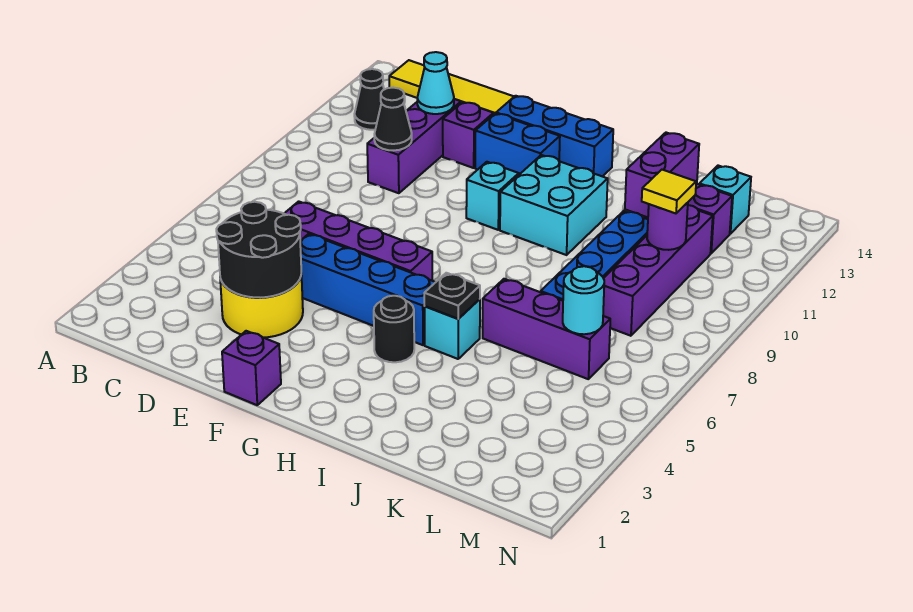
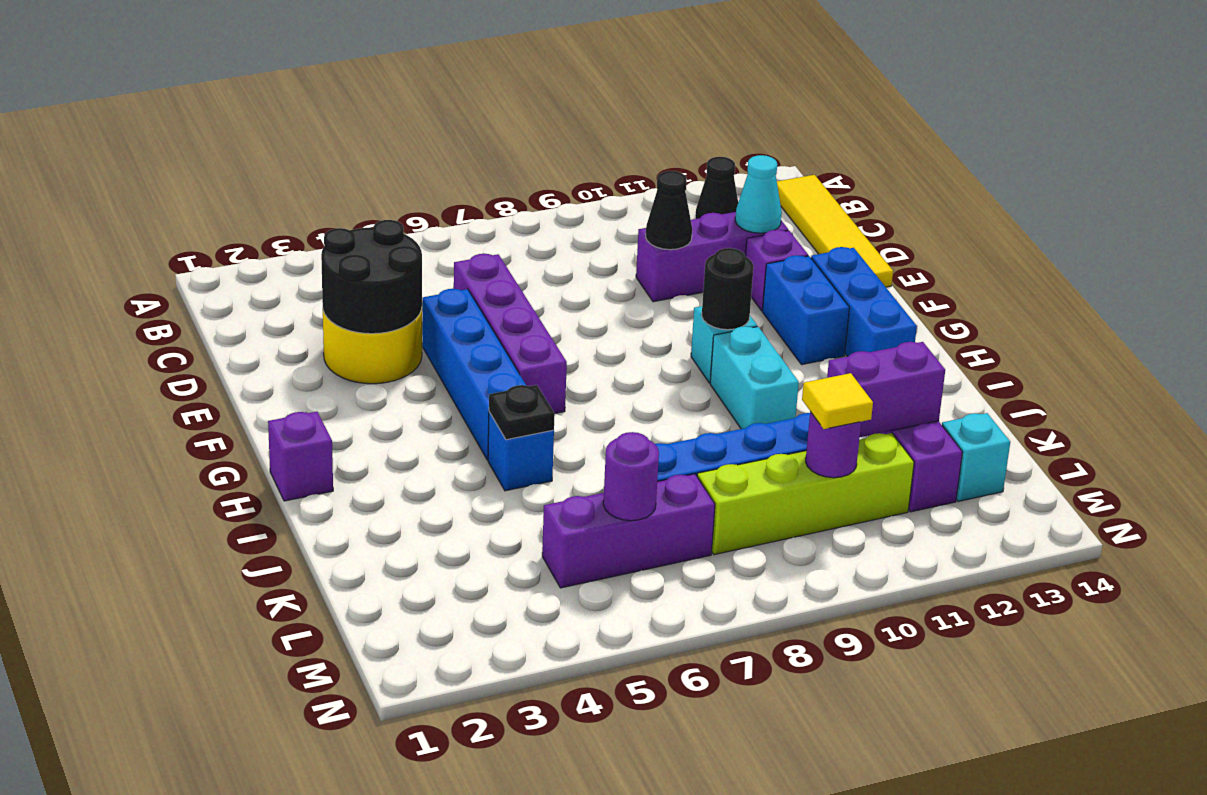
purple brick F1 level 1 -> purple brick H1 level 1
black round brick H4 level 1 -> black round brick G10 level 2
cyan brick H10:I11 level 1 -> cyan brick H10:I10 level 1
cyan brick I5 level 1 -> blue brick I5 level 1
purple brick J6:L6 level 1 -> purple brick L5:L7 level 1
cyan round brick L6 level 2 -> purple round brick L6 level 2
purple brick L8:L11 level 1 -> lime brick L8:L11 level 1

